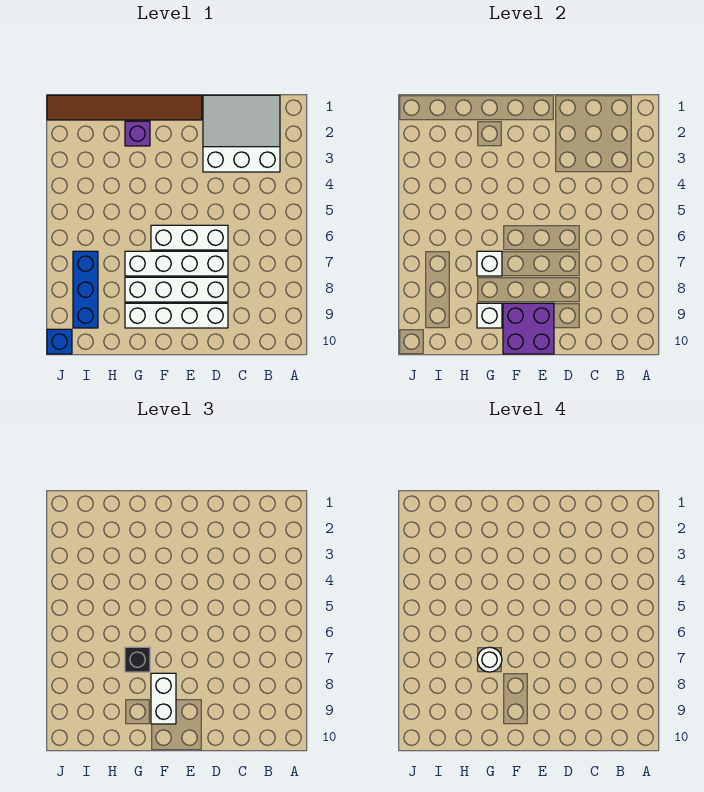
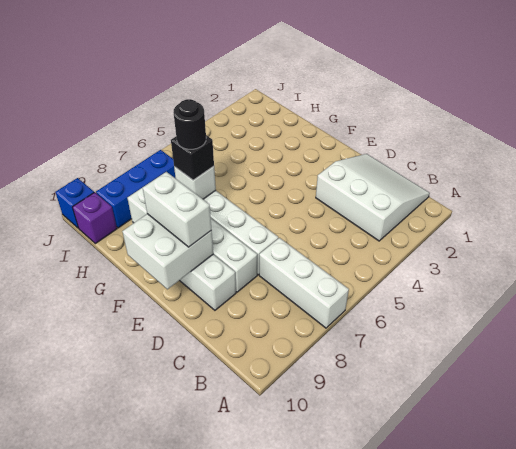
white brick D6:F6 level 1 -> white brick A7:C7 level 1
brown tile E1:J1 level 1 -> none
purple brick E9:F10 level 2 -> white brick E9:F10 level 2
white brick F8:F9 level 3 -> white brick E9:F9 level 3
purple brick G2 level 1 -> purple brick I10 level 1
white round brick G7 level 4 -> black round brick G7 level 4

